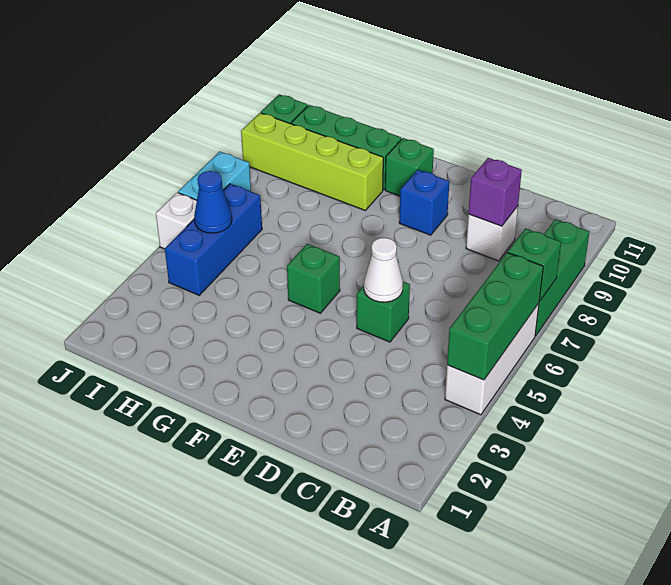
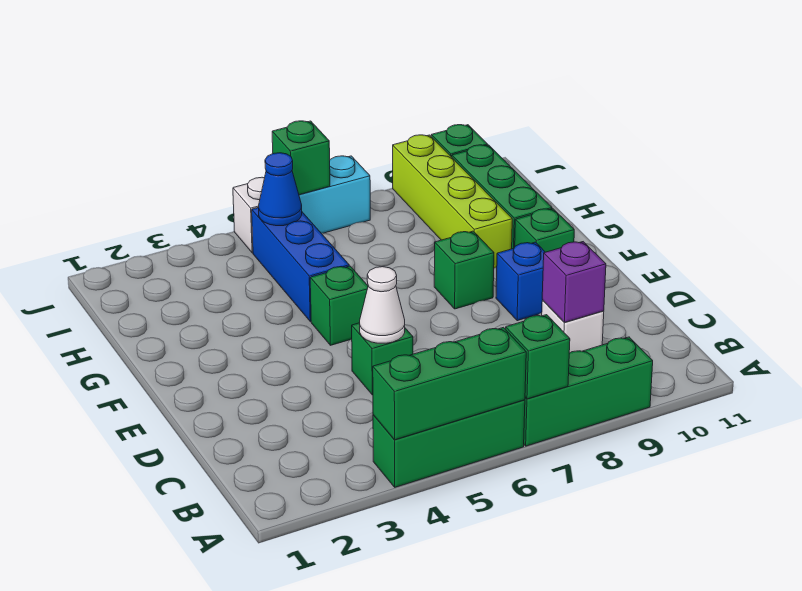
white brick A4:A6 level 1 -> green brick A4:A6 level 1
none -> green brick F8 level 1
blue brick I4:I6 level 1 -> blue brick G5:I5 level 1
none -> green brick J6 level 2

